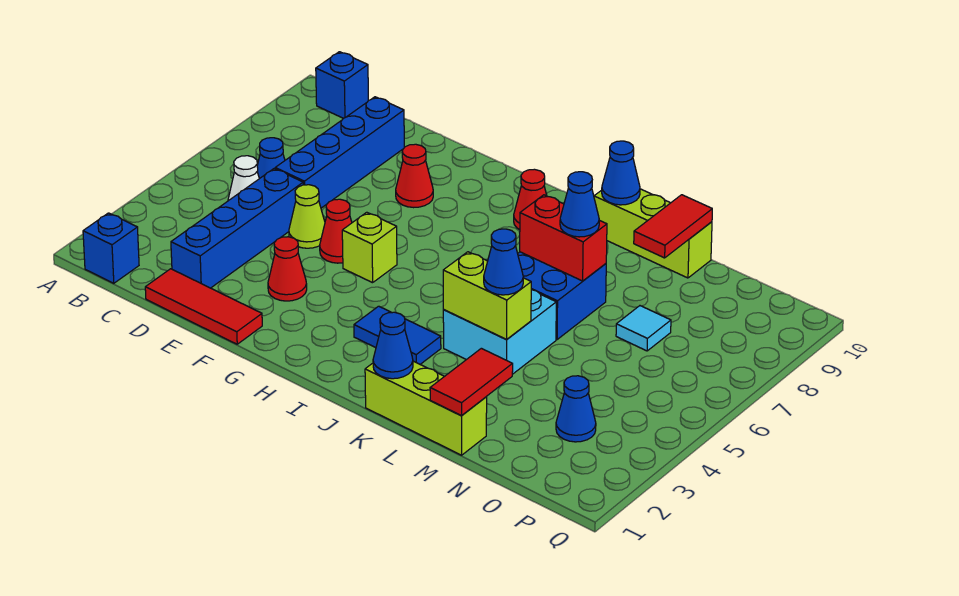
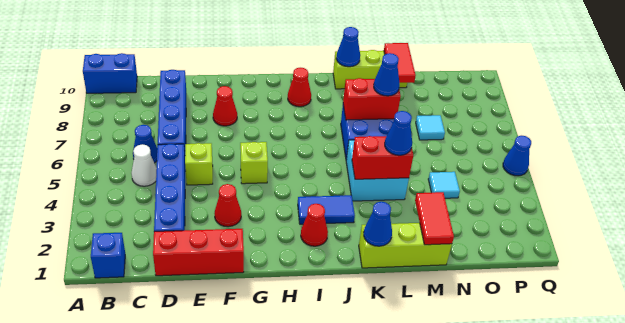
blue brick B10 level 1 -> blue brick A10:B10 level 1
red tile D1:F1 level 1 -> red brick D1:F1 level 1
lime cone E5 level 1 -> lime brick E5 level 1
red cone F5 level 1 -> red cone I2 level 1
lime brick K4:L4 level 2 -> red brick K4:L4 level 2
none -> cyan tile N4 level 1
blue cone O3 level 1 -> blue cone Q5 level 1

